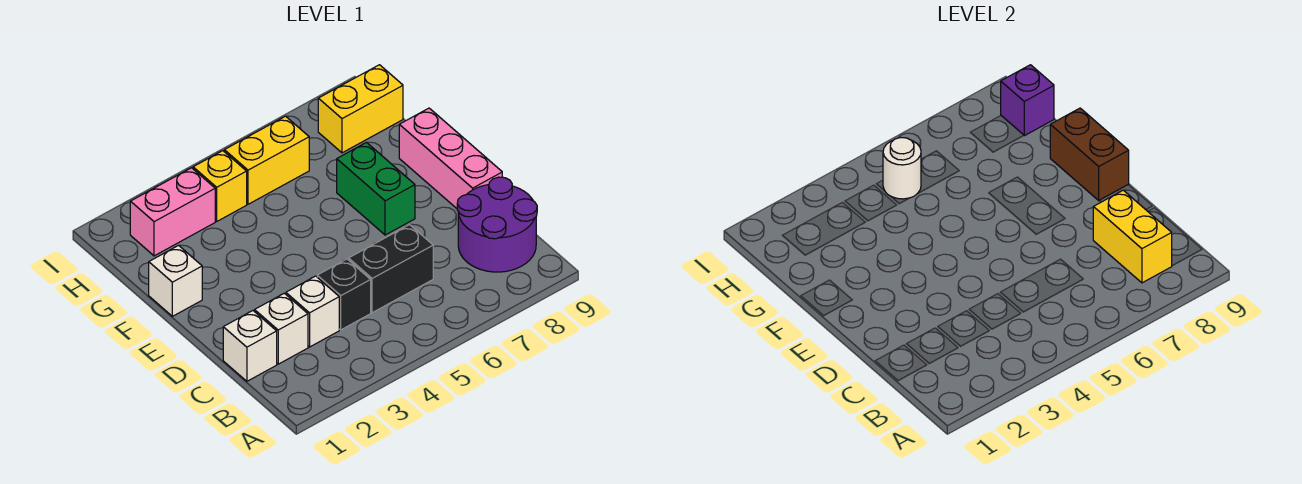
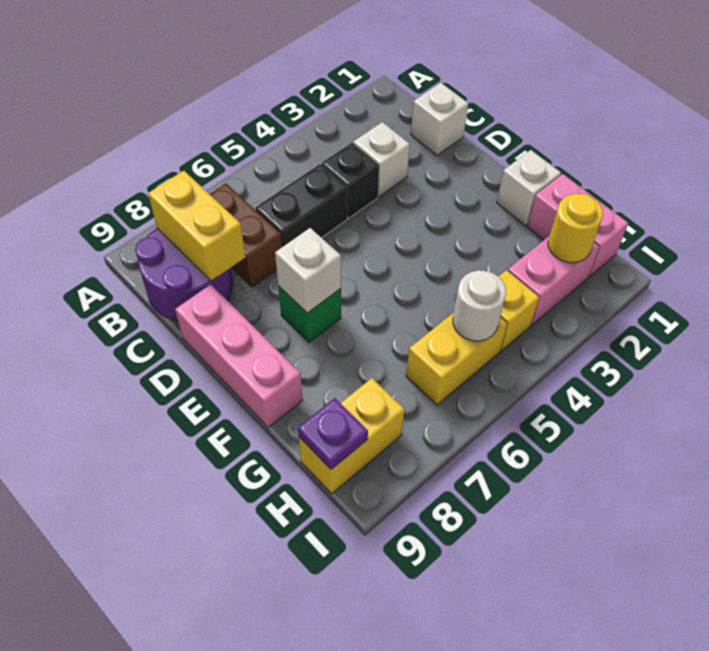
white brick C2 level 1 -> white brick E7 level 2
green brick E7:F7 level 1 -> green brick E7 level 1
brown brick E9:F9 level 2 -> brown brick B7:C7 level 1
none -> pink brick G1:H1 level 1
none -> yellow round brick H2 level 2
purple brick H9 level 2 -> purple plate H9 level 2

